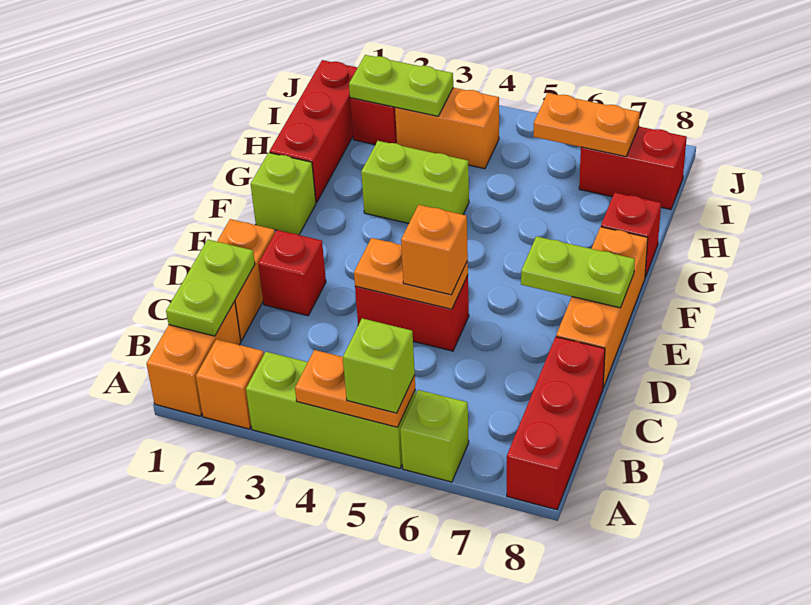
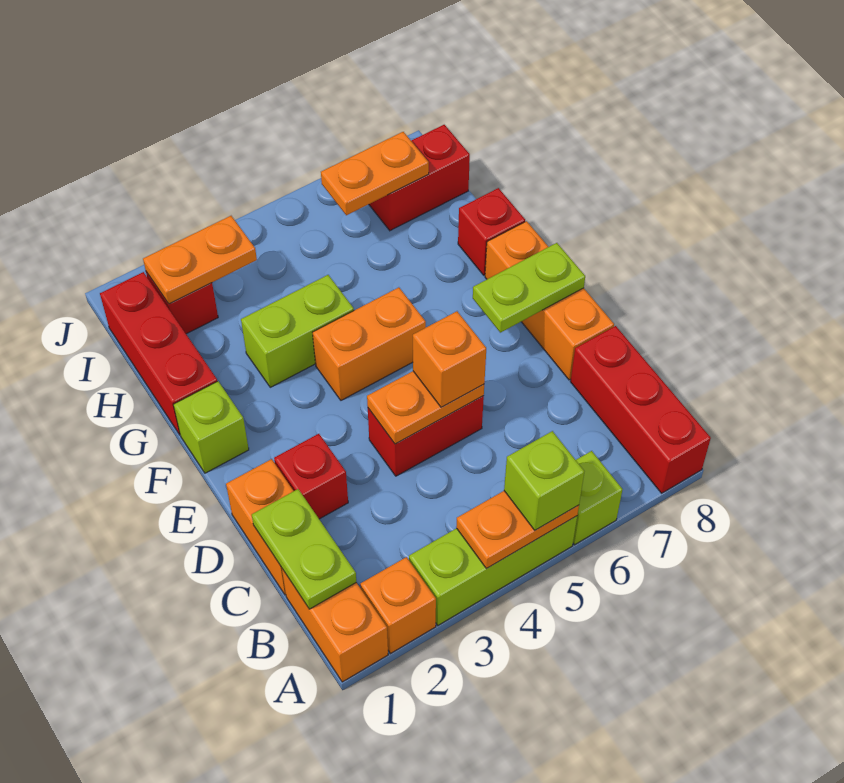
lime plate I2:I3 level 2 -> orange plate I2:I3 level 2
orange brick I3:I4 level 1 -> orange brick F4:F5 level 1

